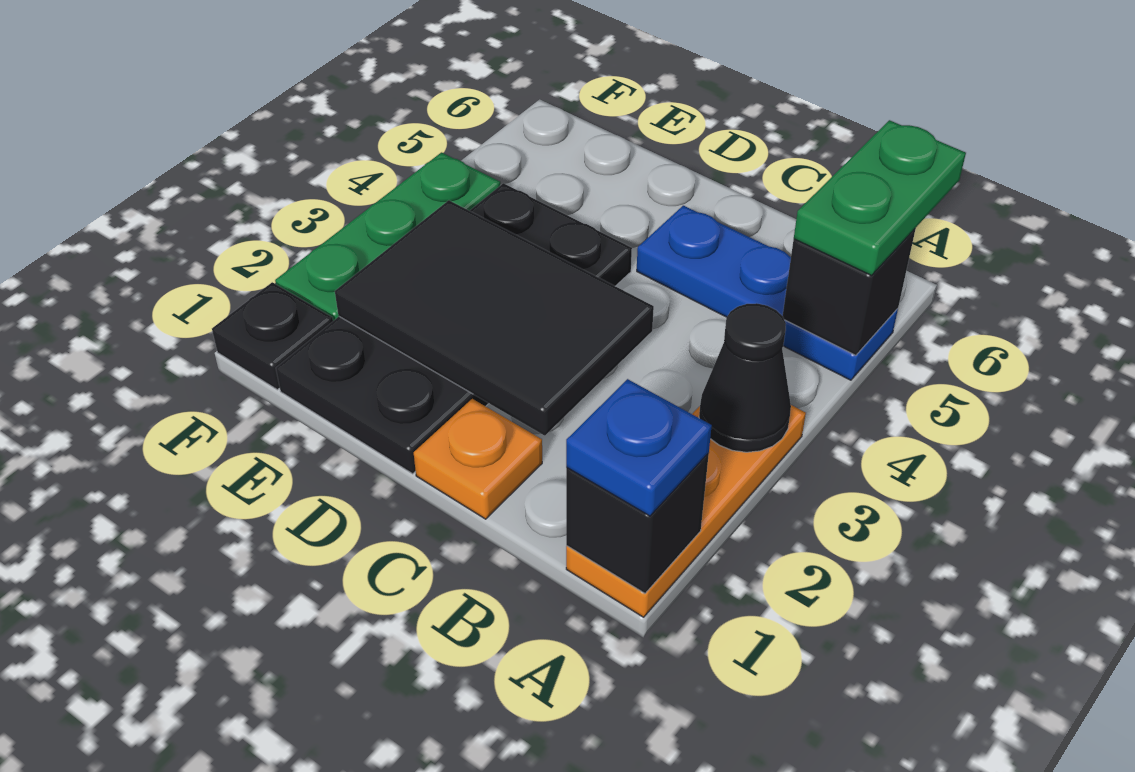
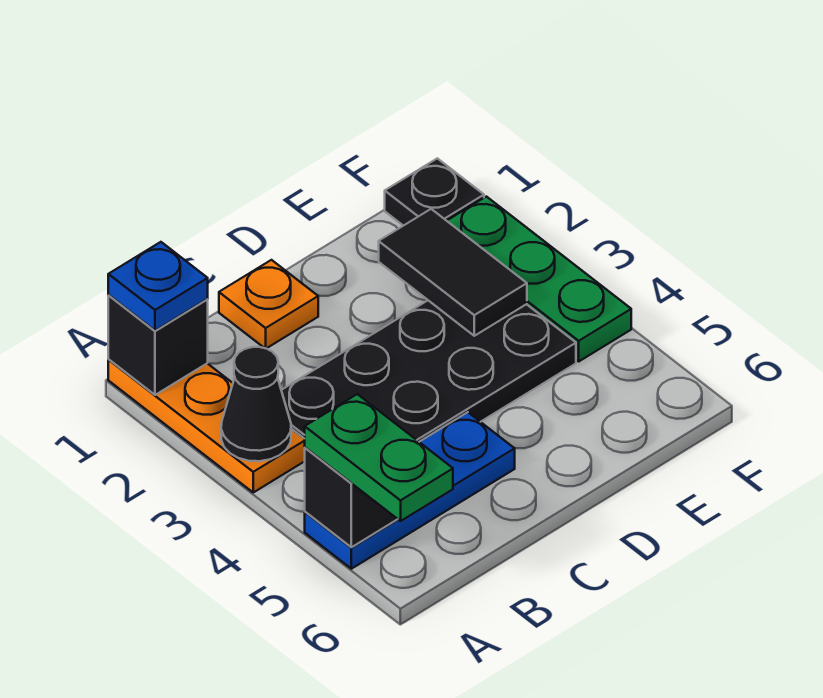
black tile C2:E3 level 2 -> black tile E2:E3 level 2
black plate D1:E4 level 1 -> black plate B3:E4 level 1

